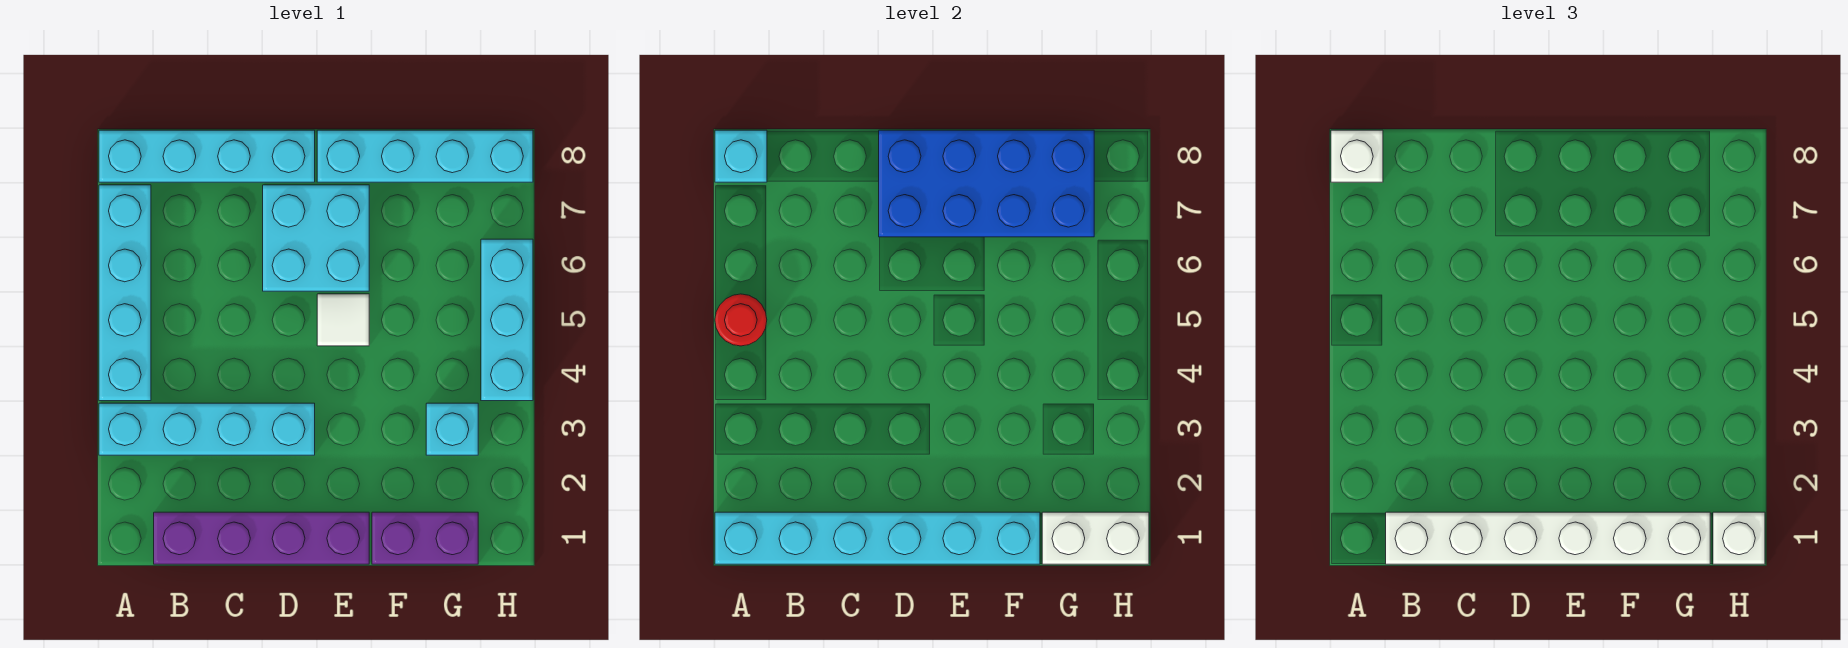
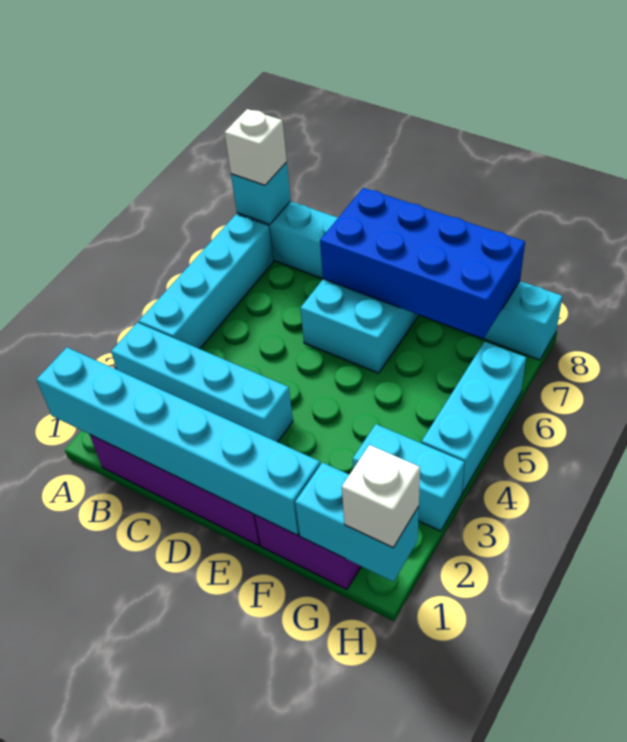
red round brick A5 level 2 -> none
white brick B1:G1 level 3 -> none
white tile E5 level 1 -> none
white brick G1:H1 level 2 -> cyan brick G1:H1 level 2
cyan brick G3 level 1 -> cyan brick G3:H3 level 1

